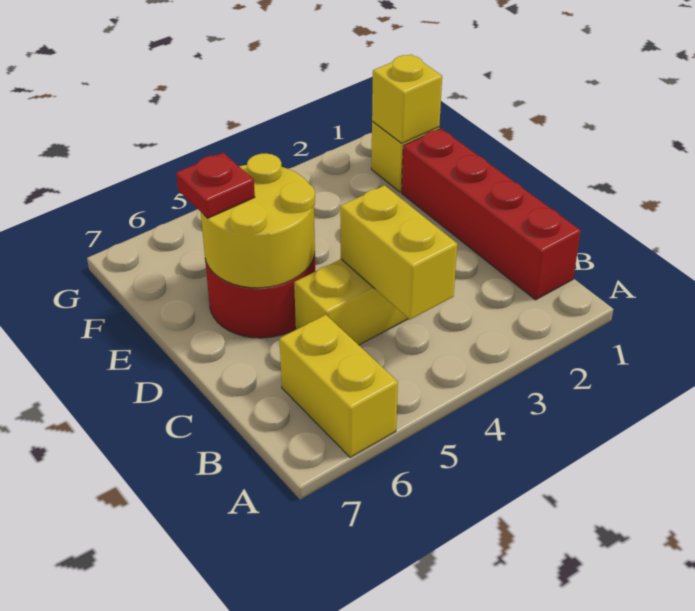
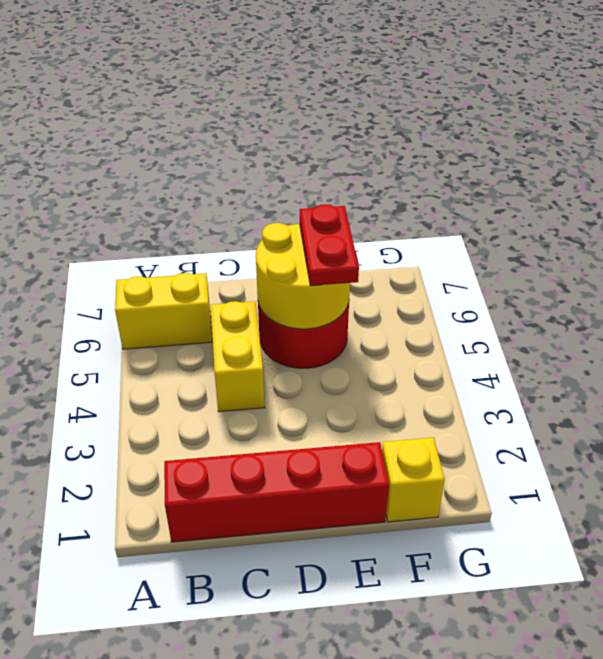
yellow brick B4:C4 level 2 -> none
red plate E6 level 3 -> red plate E5:E6 level 3
yellow brick F1 level 2 -> none

